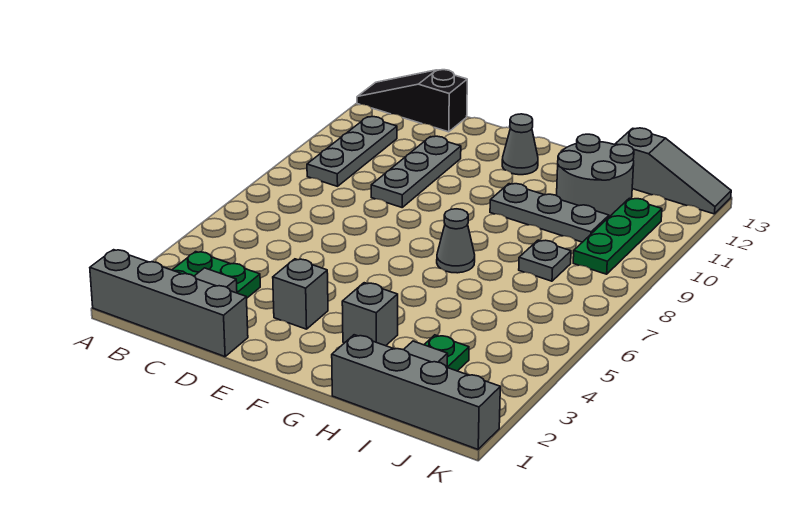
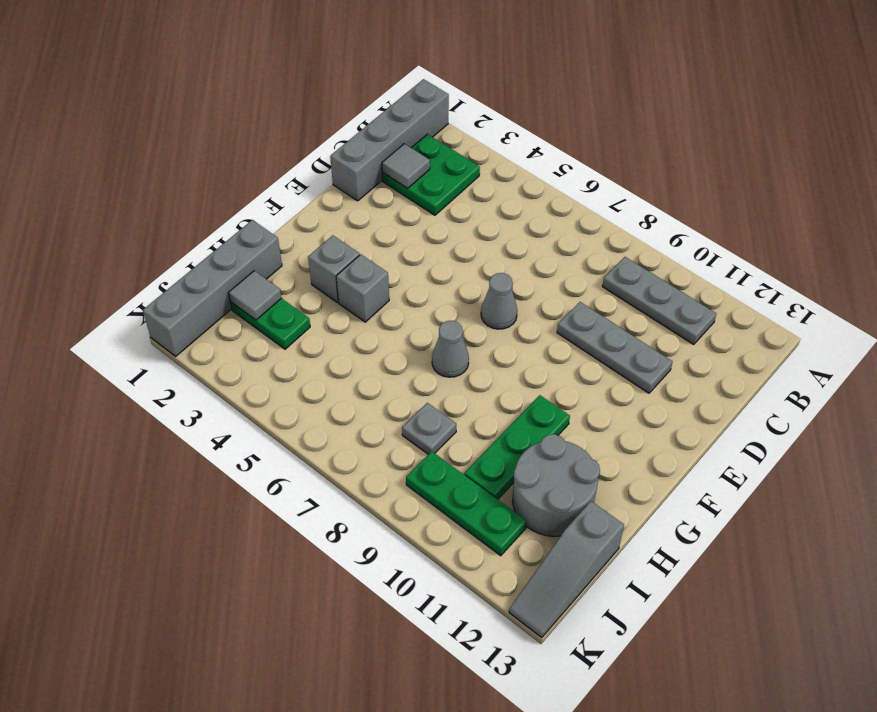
black slope A13:C13 level 1 top C -> none
grey brick E3 level 1 -> grey brick G4 level 1
grey cone F12 level 1 -> grey cone E7 level 1
grey plate G10:I10 level 1 -> green plate G10:I10 level 1

